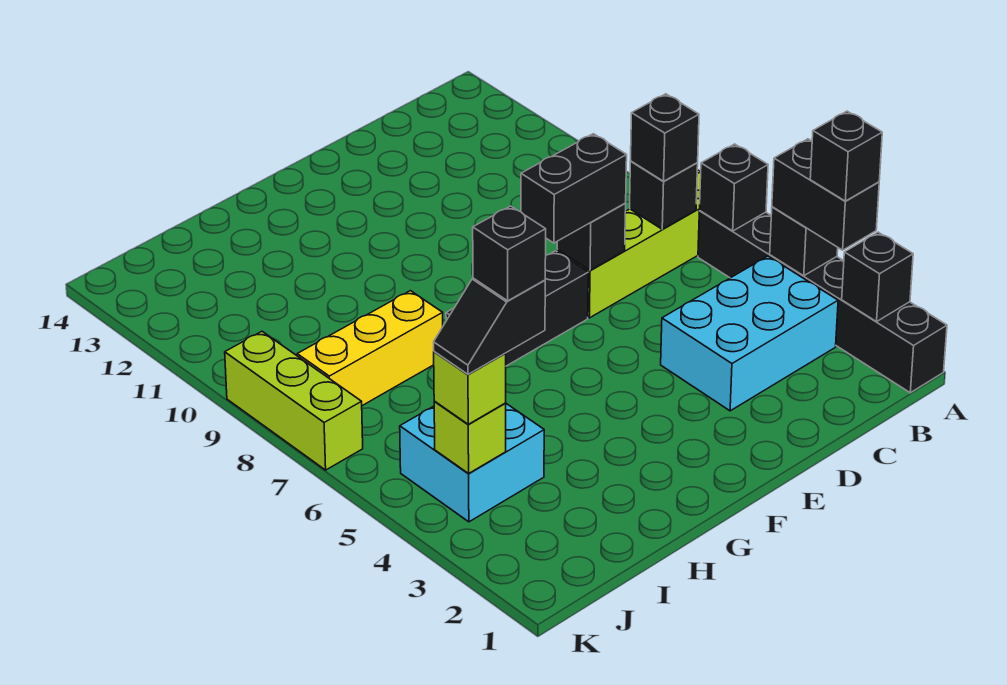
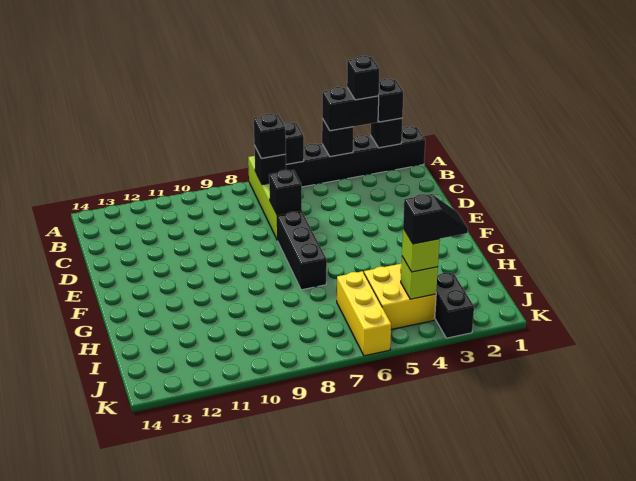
cyan brick B3:D4 level 1 -> none
black brick D7:E7 level 3 -> black brick J3:K3 level 1
yellow brick H8:J8 level 1 -> yellow brick I6:K6 level 1
cyan brick I4:J5 level 1 -> yellow brick I4:J5 level 1
black slope I4:J4 level 4 top I -> black slope J3:J4 level 4 top 4
black brick I4 level 5 -> black brick A2 level 3
lime brick K7:K9 level 1 -> none

